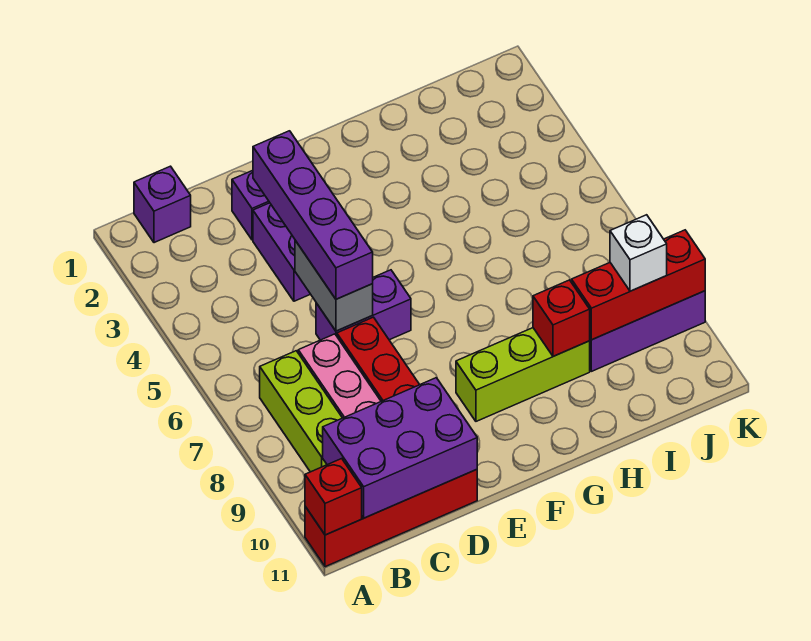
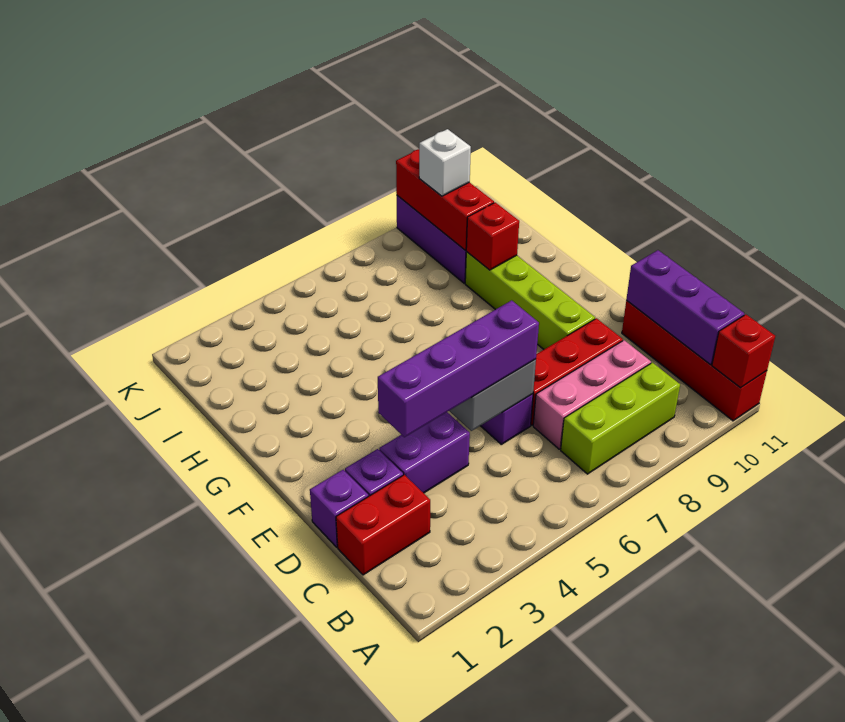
purple brick B1 level 1 -> purple brick D1 level 1
purple brick B10:D11 level 2 -> purple brick B11:D11 level 2
none -> red brick C1:C2 level 1
lime brick F9:H9 level 1 -> lime brick E9:H9 level 1

